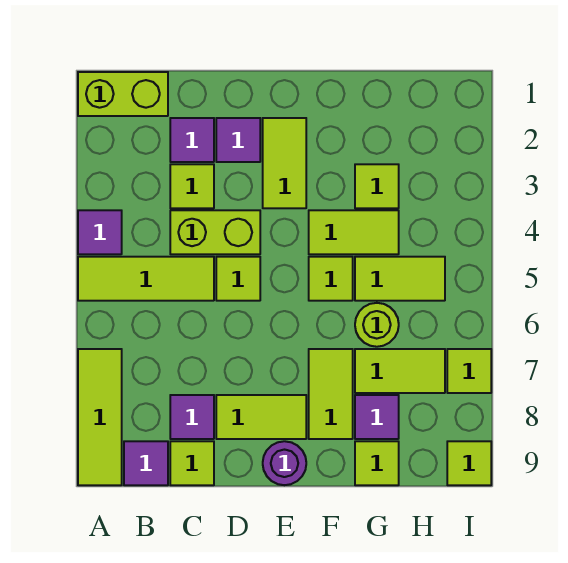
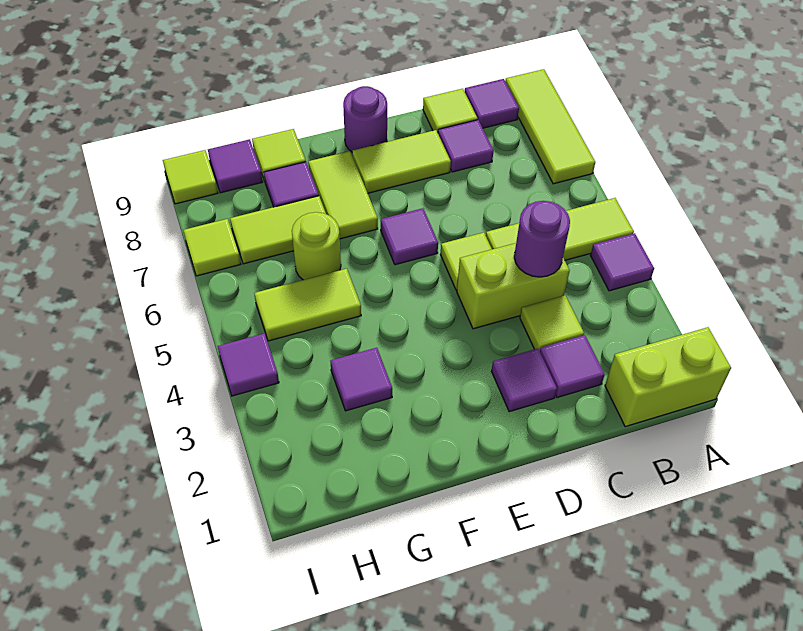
none -> purple round brick C4 level 2
lime tile E2:E3 level 1 -> none
none -> purple tile E6 level 1
lime tile F4:G4 level 1 -> none
lime tile F5 level 1 -> none
lime tile G3 level 1 -> purple tile G3 level 1
none -> purple tile H9 level 1
none -> purple tile I4 level 1

